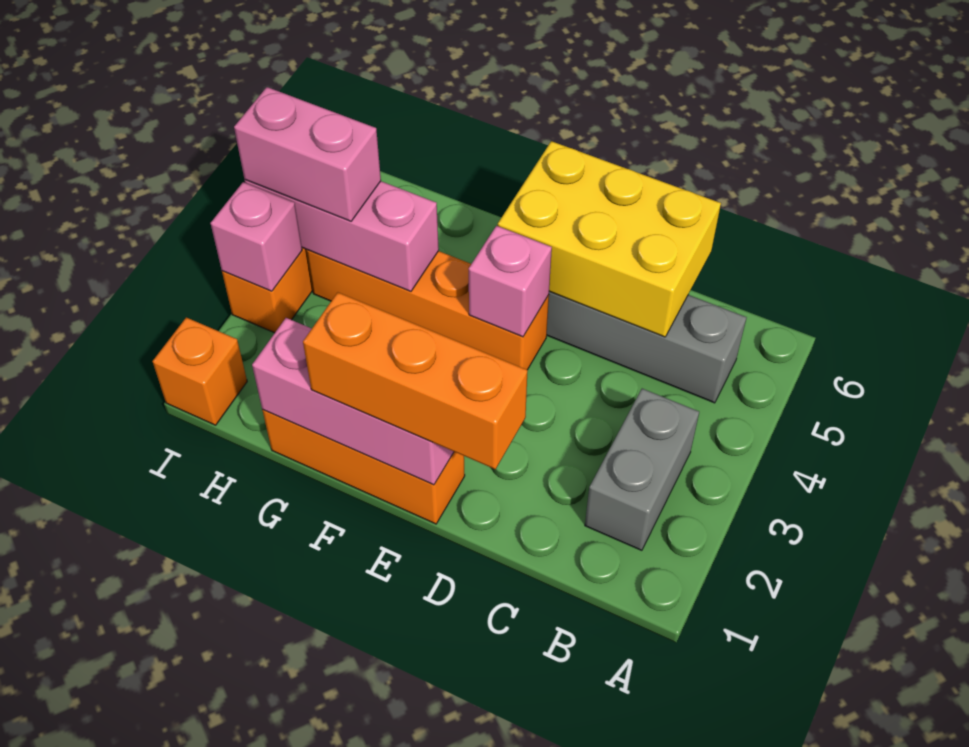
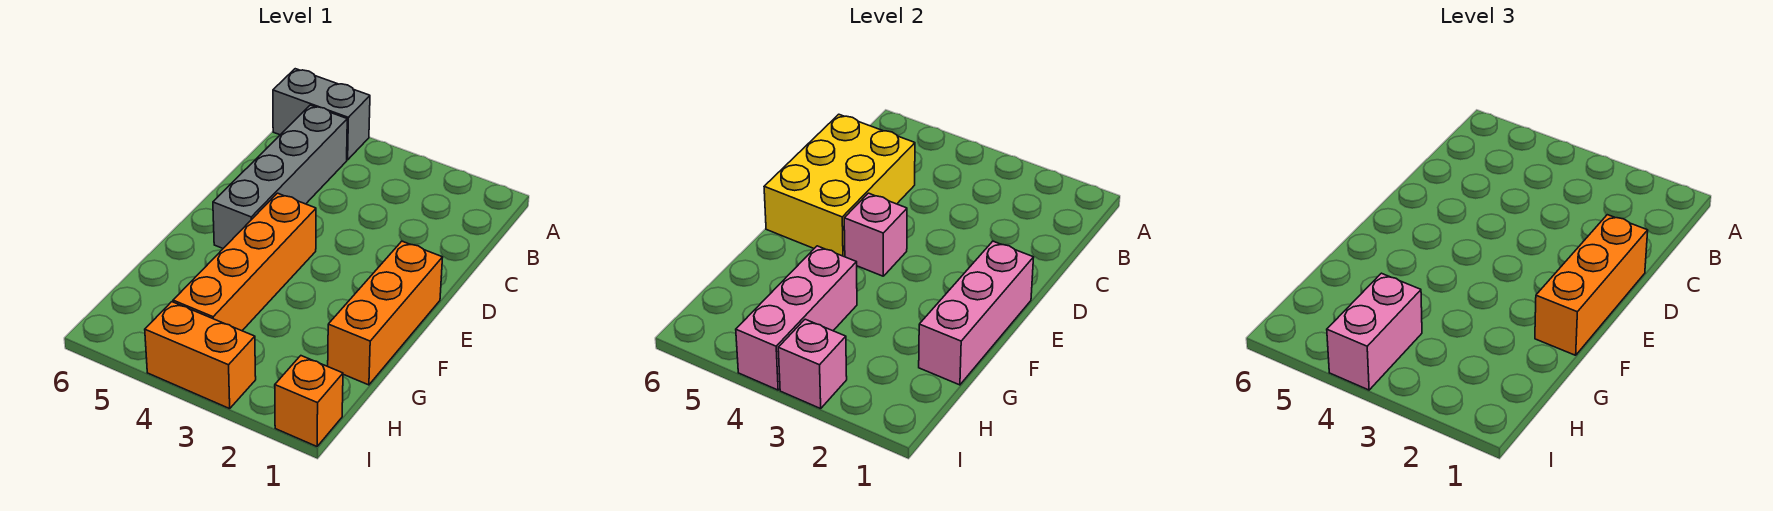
grey brick B2:B3 level 1 -> grey brick A5:A6 level 1

